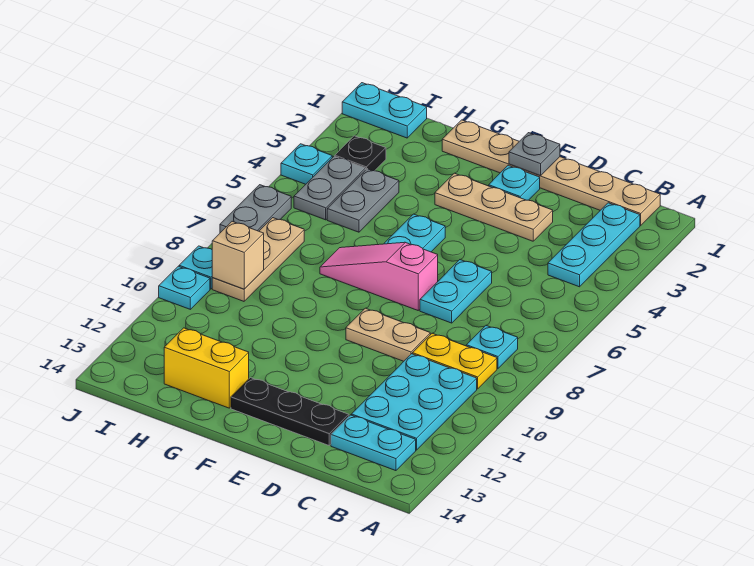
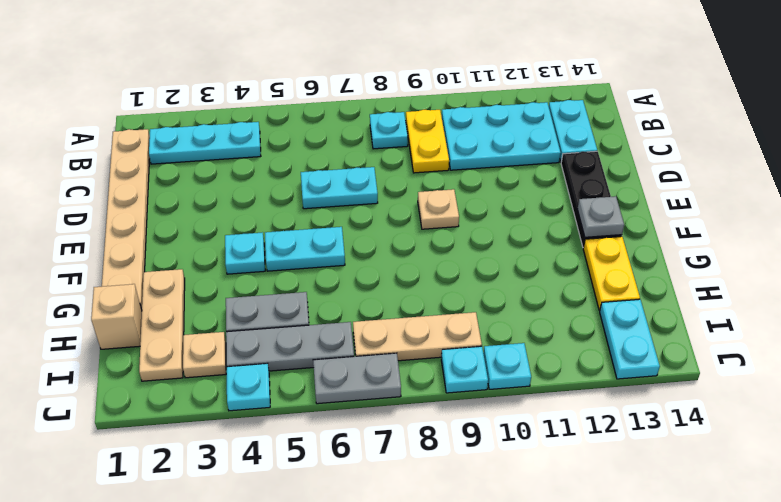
tan plate D3:F3 level 1 -> tan plate G2:I2 level 1
tan plate D9:E9 level 1 -> tan plate E9 level 1
grey plate E1 level 2 -> grey plate F13 level 2
cyan plate E2 level 1 -> cyan plate F4 level 1
pink slope E7:G7 level 1 top E -> none
yellow brick G13:H13 level 1 -> yellow plate G13:H13 level 1
cyan plate I1:J1 level 1 -> cyan plate I13:J13 level 1
black plate I3 level 1 -> tan plate I3 level 1
grey plate I4:I5 level 1 -> grey plate I4:I6 level 1
tan brick I9 level 2 -> tan brick H1 level 1

